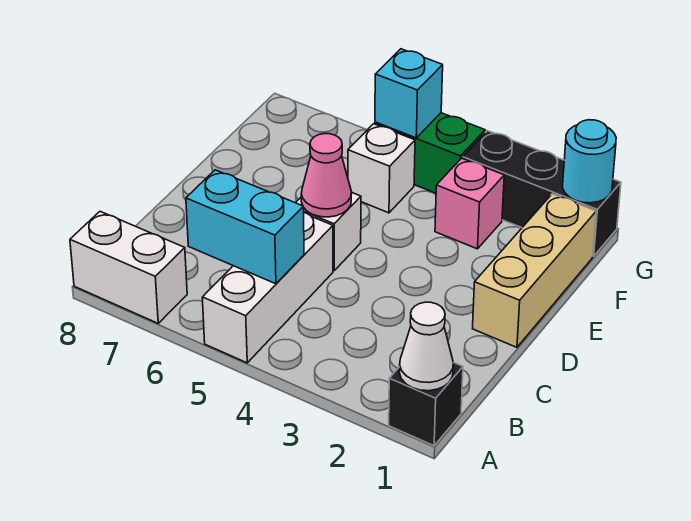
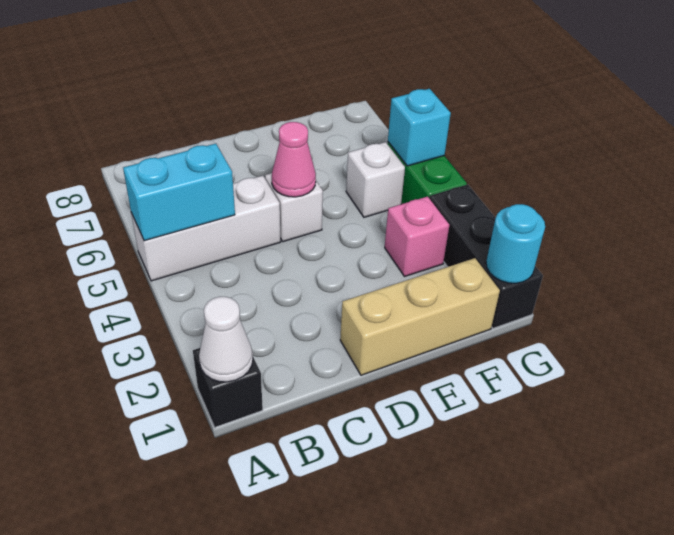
white brick A7:A8 level 1 -> none
cyan brick B5:B6 level 2 -> cyan brick A5:B5 level 2

